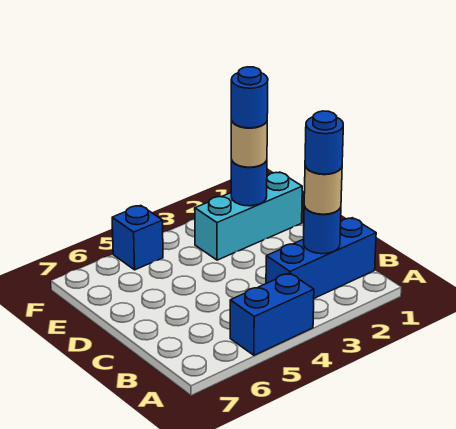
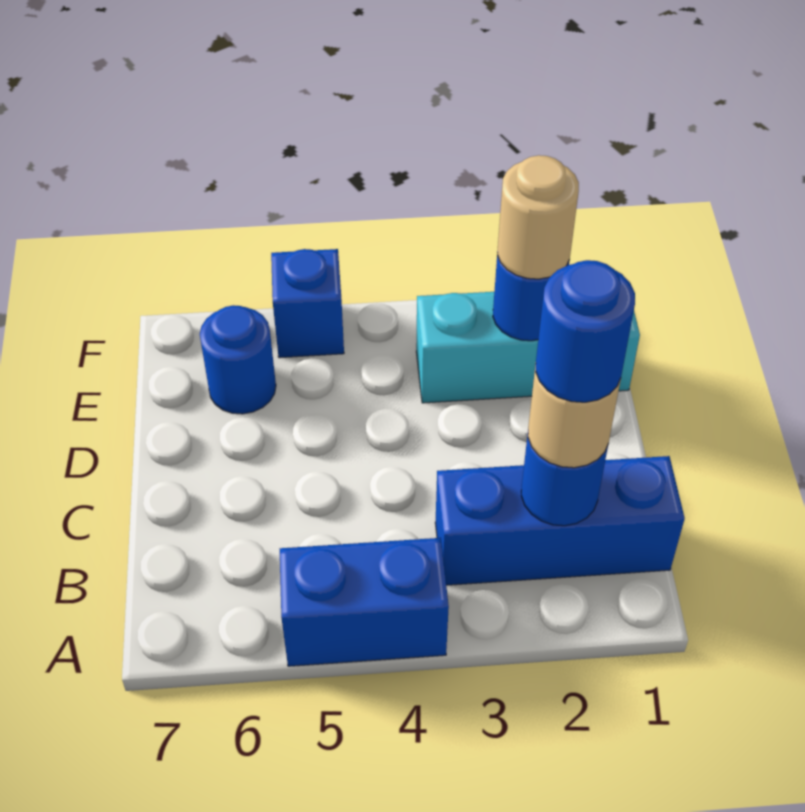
blue round brick E2 level 4 -> blue round brick E6 level 1

